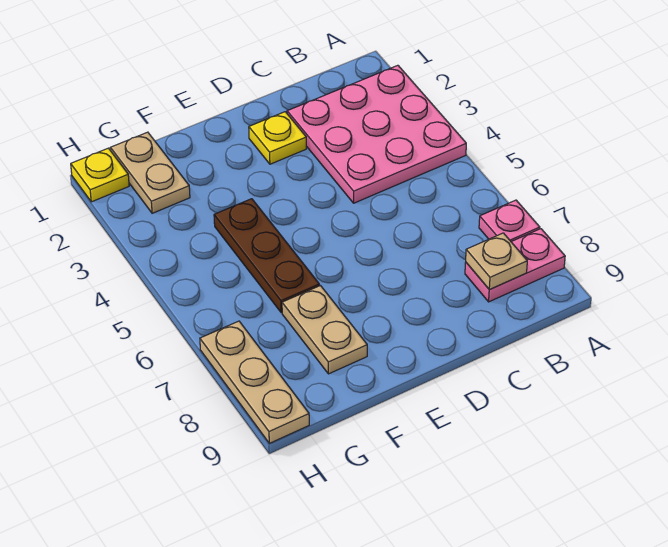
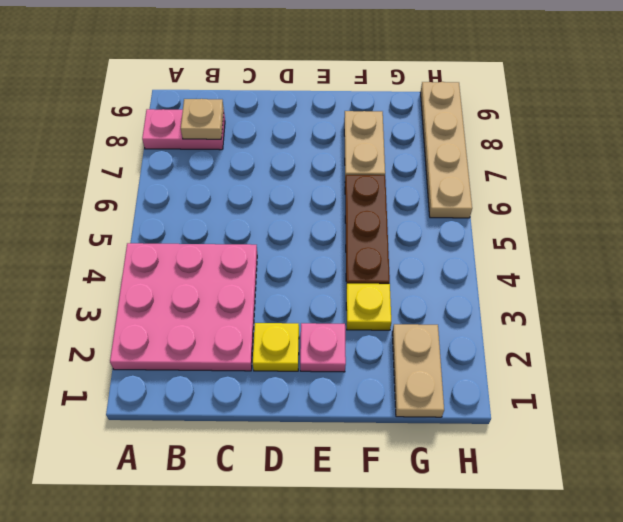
pink plate A7 level 1 -> pink plate E2 level 1
yellow plate H1 level 1 -> yellow plate F3 level 1
tan plate H7:H9 level 1 -> tan plate H6:H9 level 1

